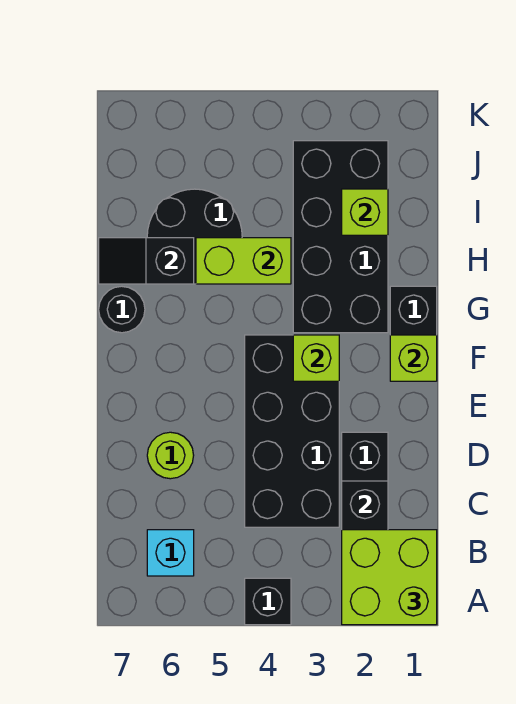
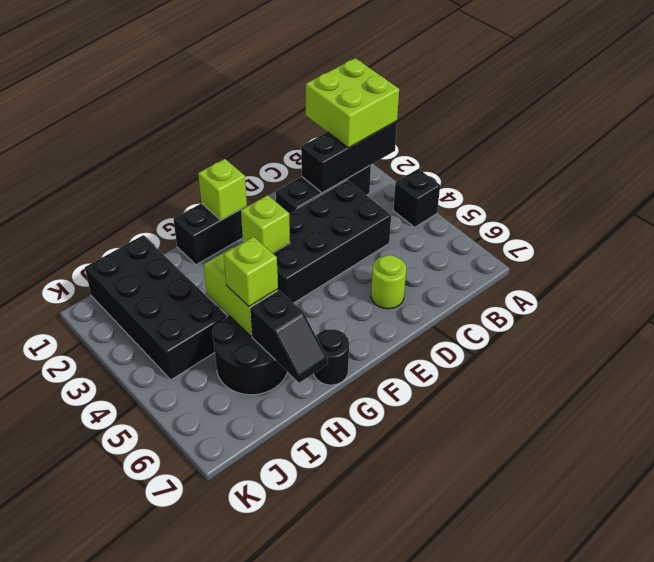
cyan brick B6 level 1 -> none
black brick G2:J3 level 1 -> black brick I1:J4 level 1
lime brick I2 level 2 -> lime brick H5 level 3

